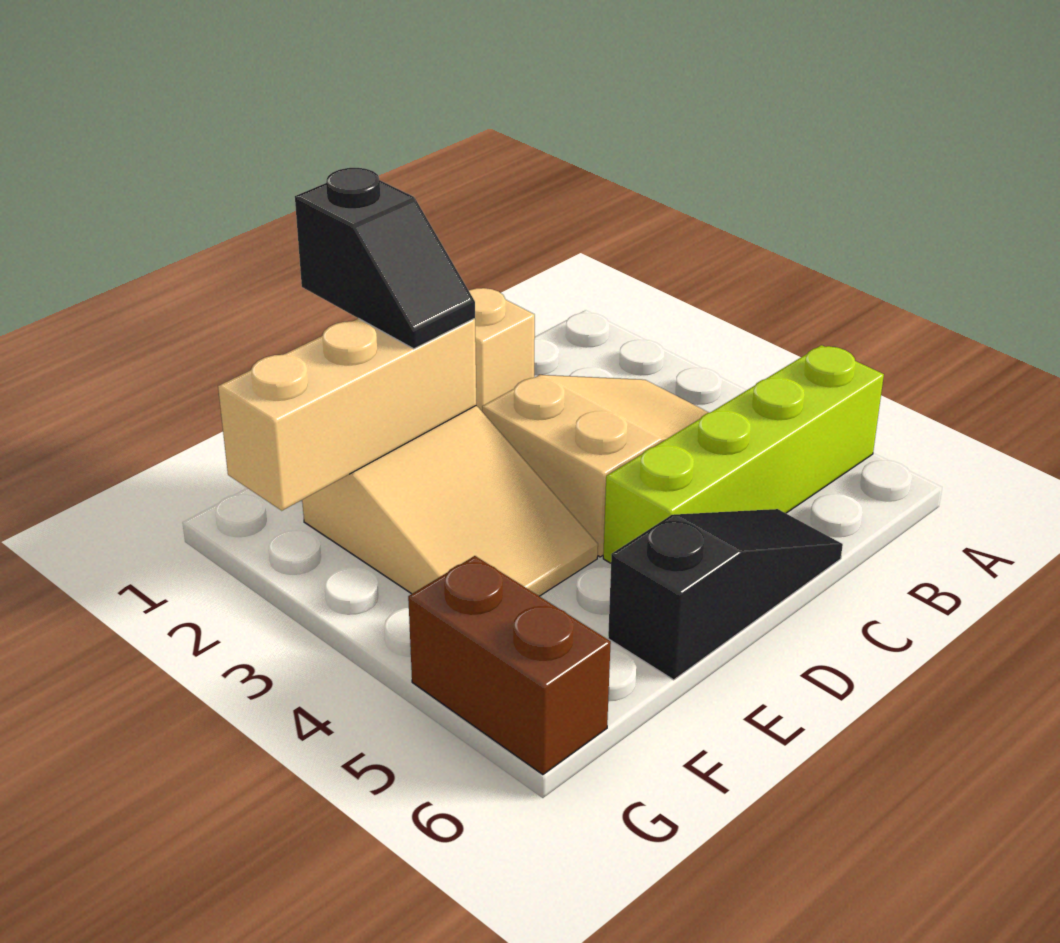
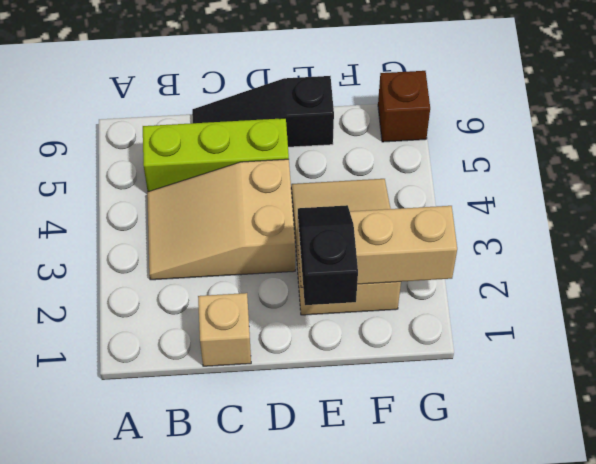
lime brick A5:D5 level 1 -> lime brick B5:D5 level 1
brown brick G5:G6 level 1 -> brown brick G6 level 1

